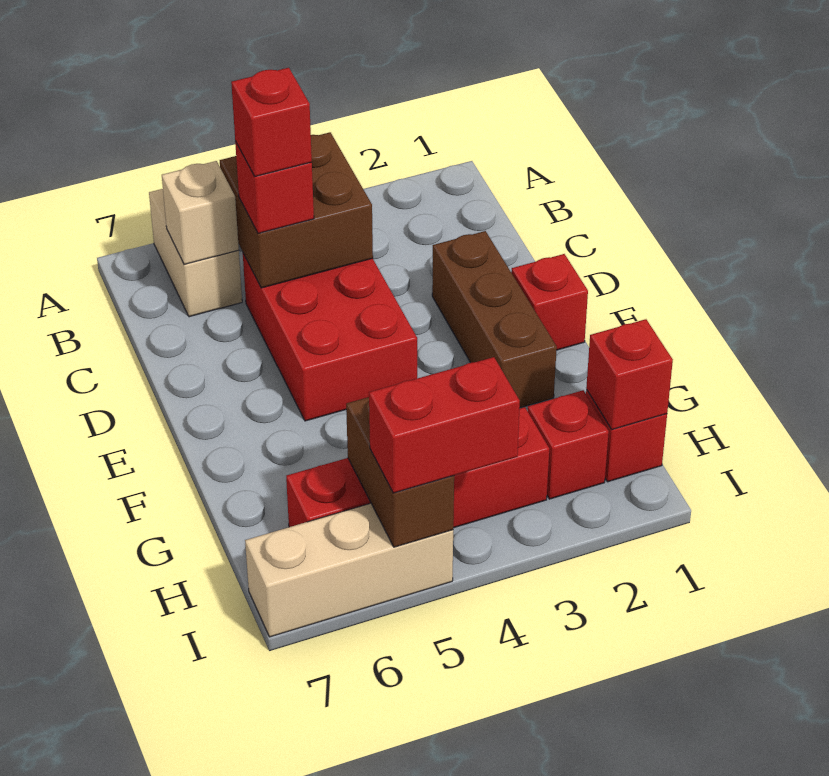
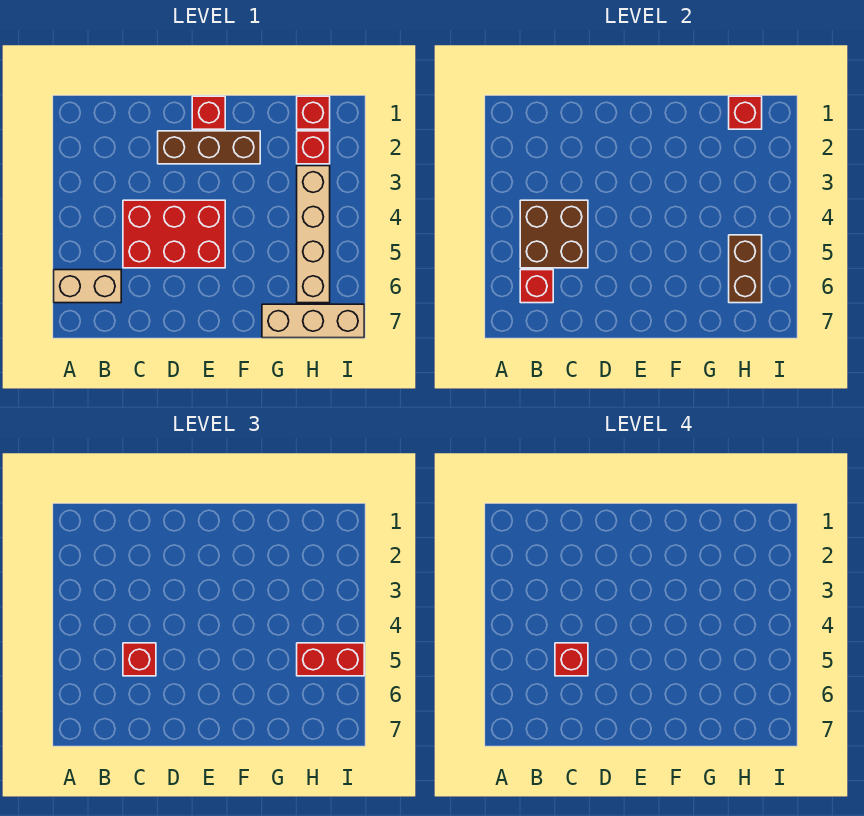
tan brick B6 level 2 -> red brick B6 level 2
red brick H3:H6 level 1 -> tan brick H3:H6 level 1
brown brick H5:I5 level 2 -> brown brick H5:H6 level 2
red brick I4:I5 level 3 -> red brick H5:I5 level 3
tan brick I5:I7 level 1 -> tan brick G7:I7 level 1

